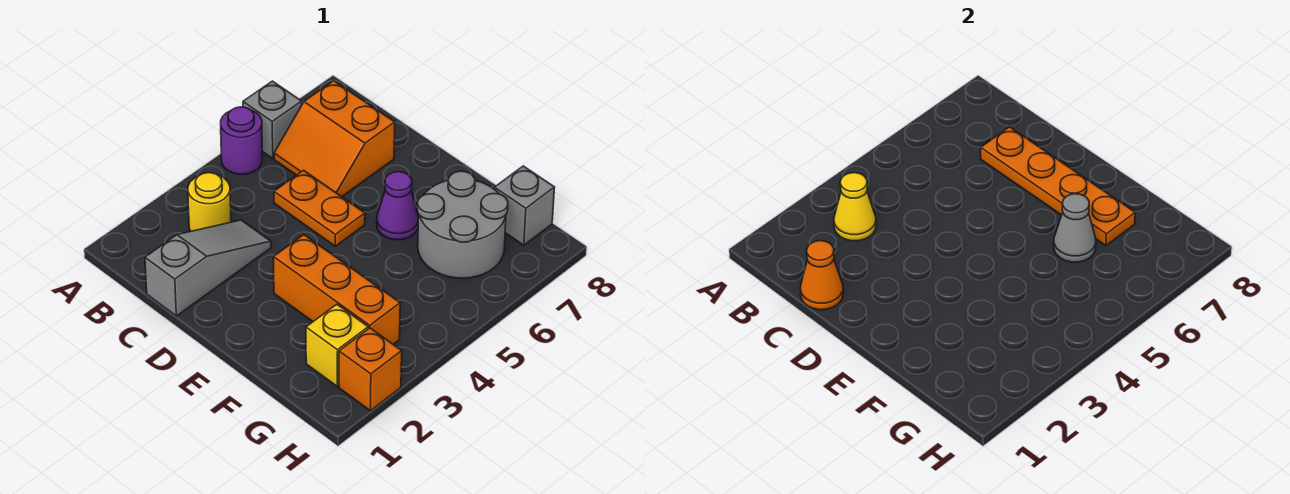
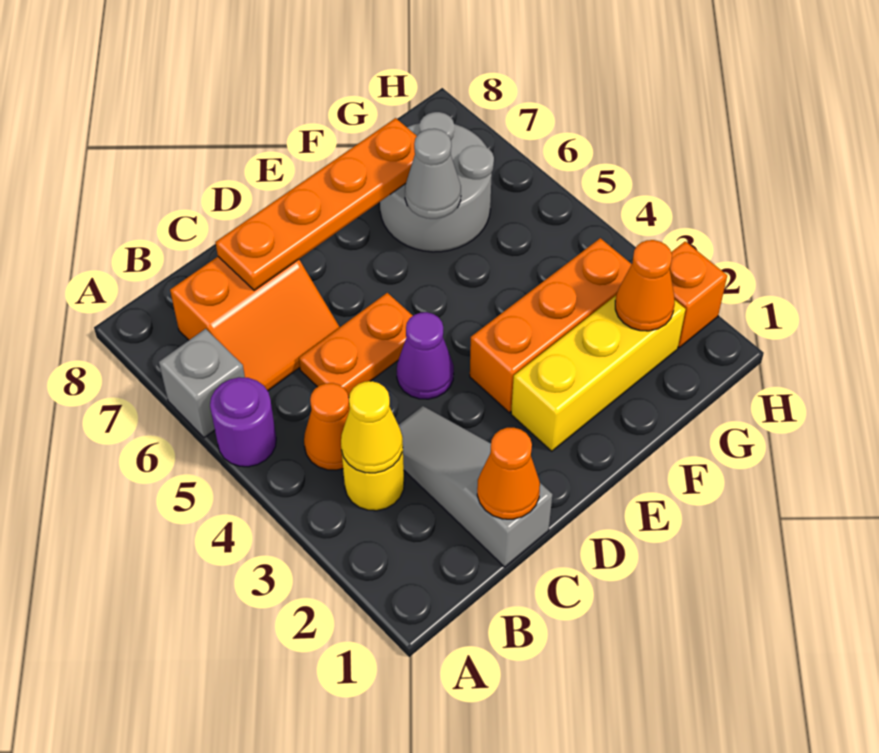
none -> orange cone B4 level 1
purple cone E6 level 1 -> purple cone D4 level 1
yellow brick G2 level 1 -> yellow brick E2:G2 level 1
none -> orange cone G2 level 2
grey brick G8 level 1 -> none

